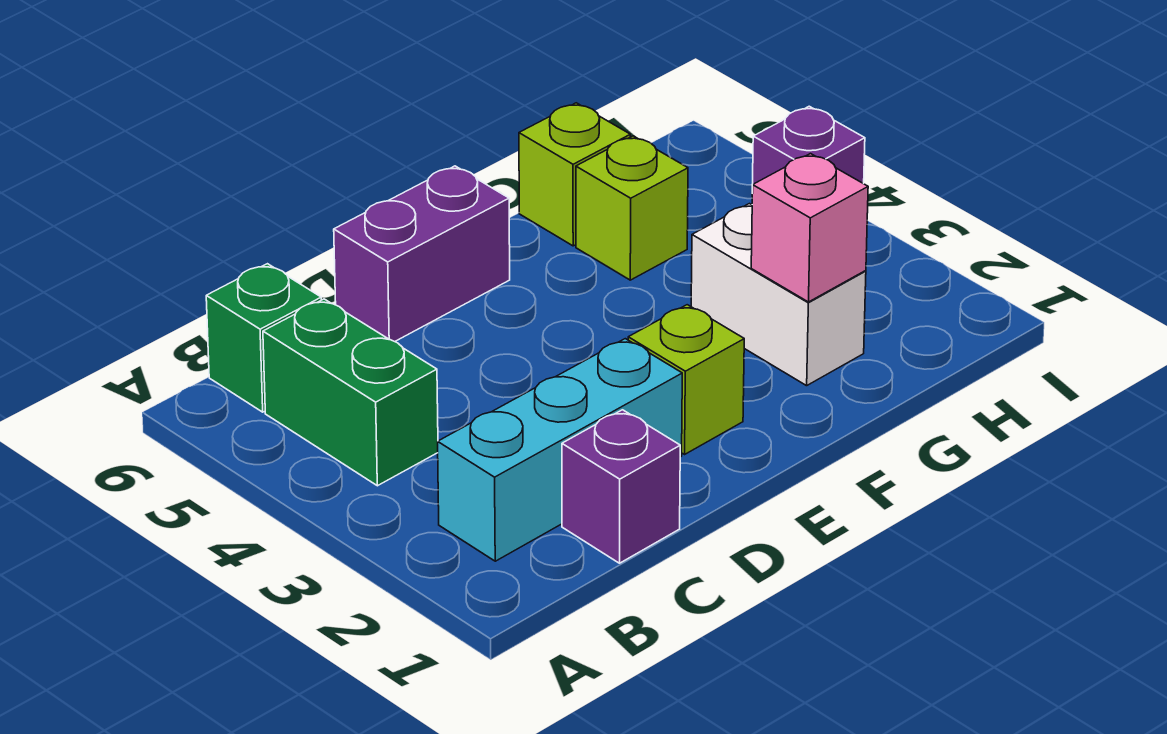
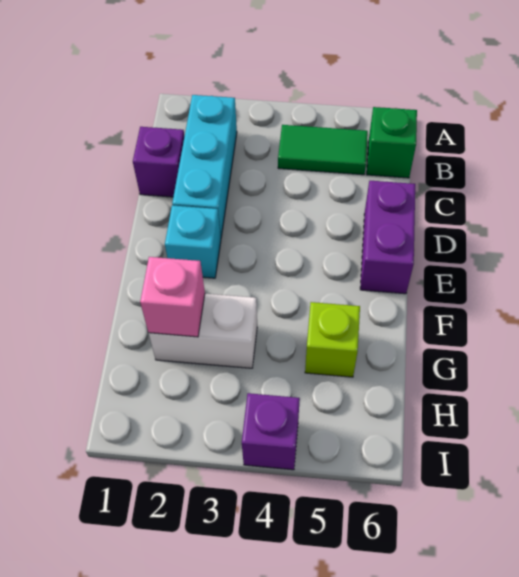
green brick B4:B5 level 1 -> green tile B4:B5 level 1
lime brick E2 level 1 -> cyan brick E2 level 1
lime brick G6 level 1 -> none

